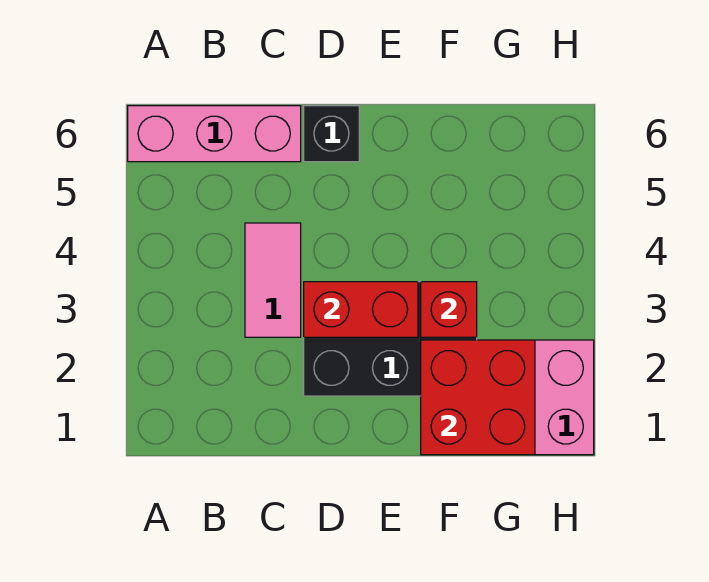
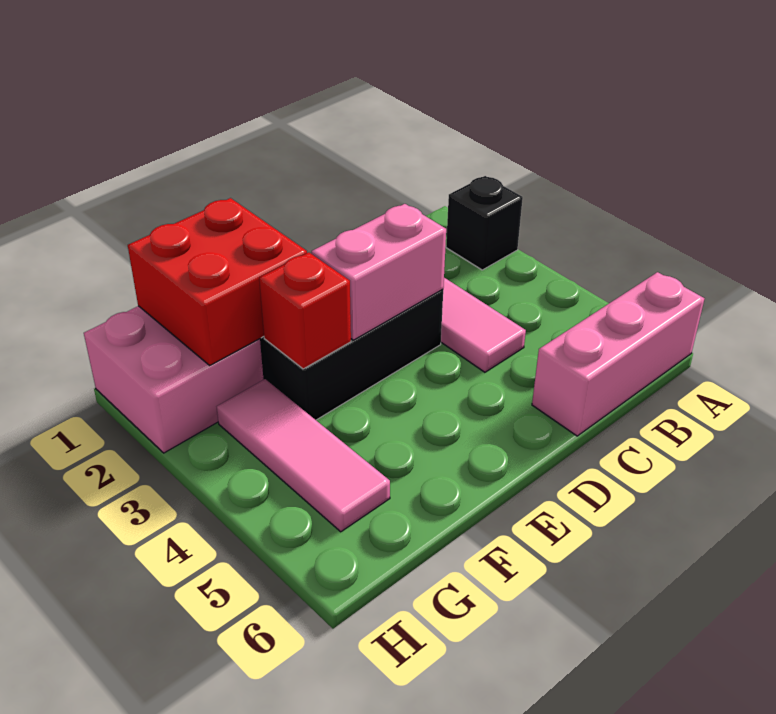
red brick D3:E3 level 2 -> pink brick D3:E3 level 2
black brick D6 level 1 -> black brick A2 level 1
none -> pink tile G3:G5 level 1

